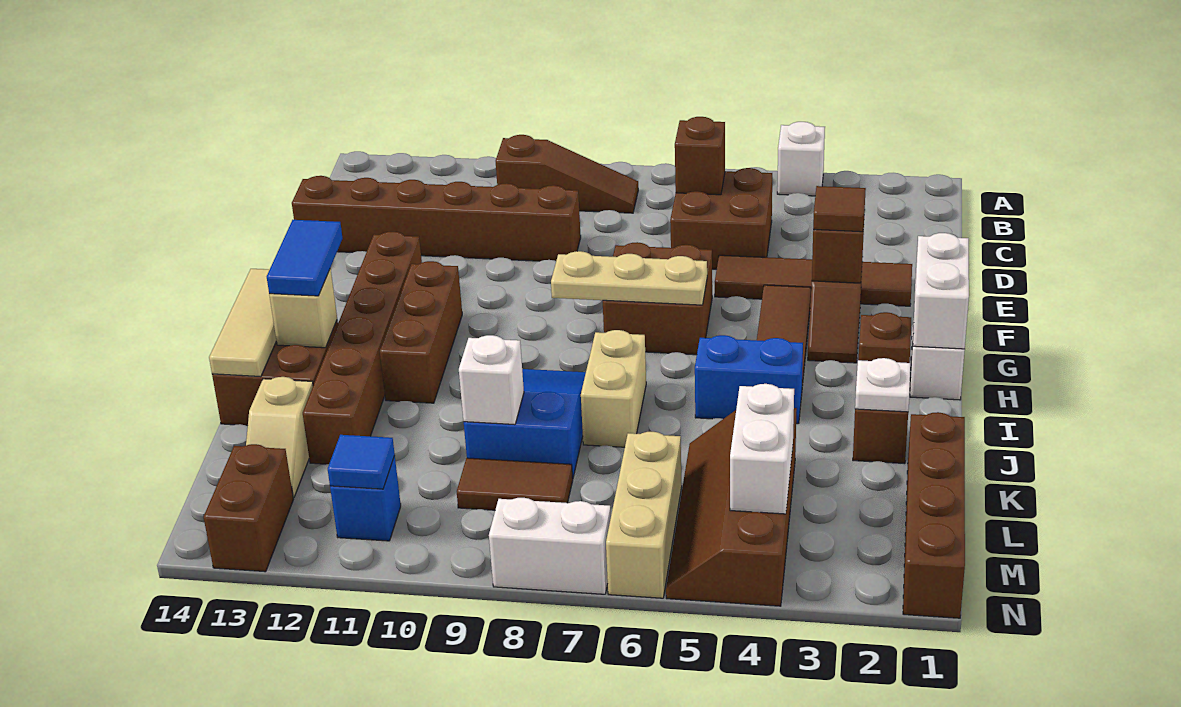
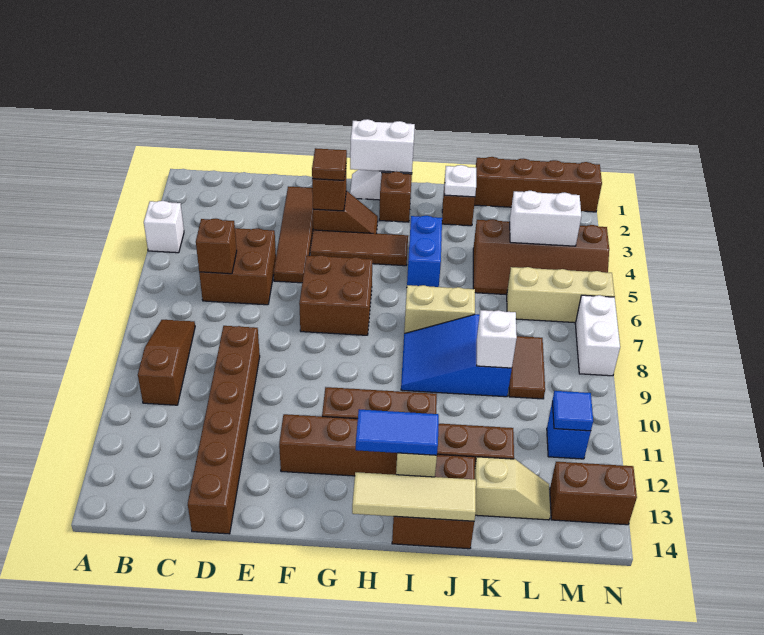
tan plate G6:G8 level 2 -> none

